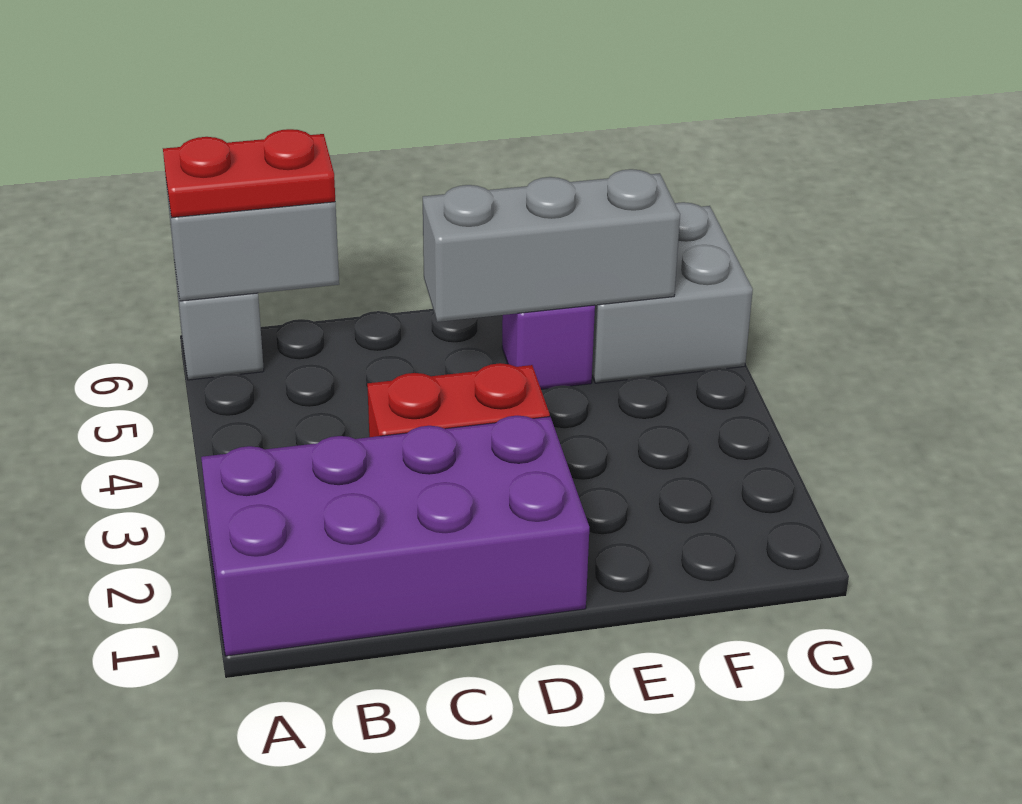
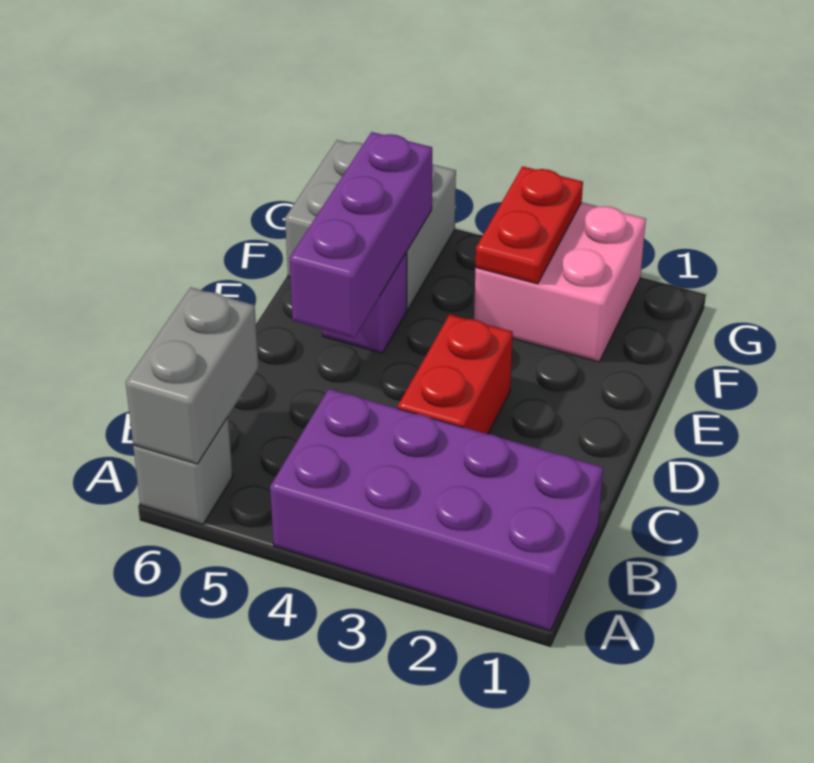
purple brick A1:D2 level 1 -> purple brick A1:B4 level 1
red plate A6:B6 level 3 -> red plate F3:G3 level 2
grey brick D5:F5 level 2 -> purple brick D5:F5 level 2
none -> pink brick F2:G3 level 1

